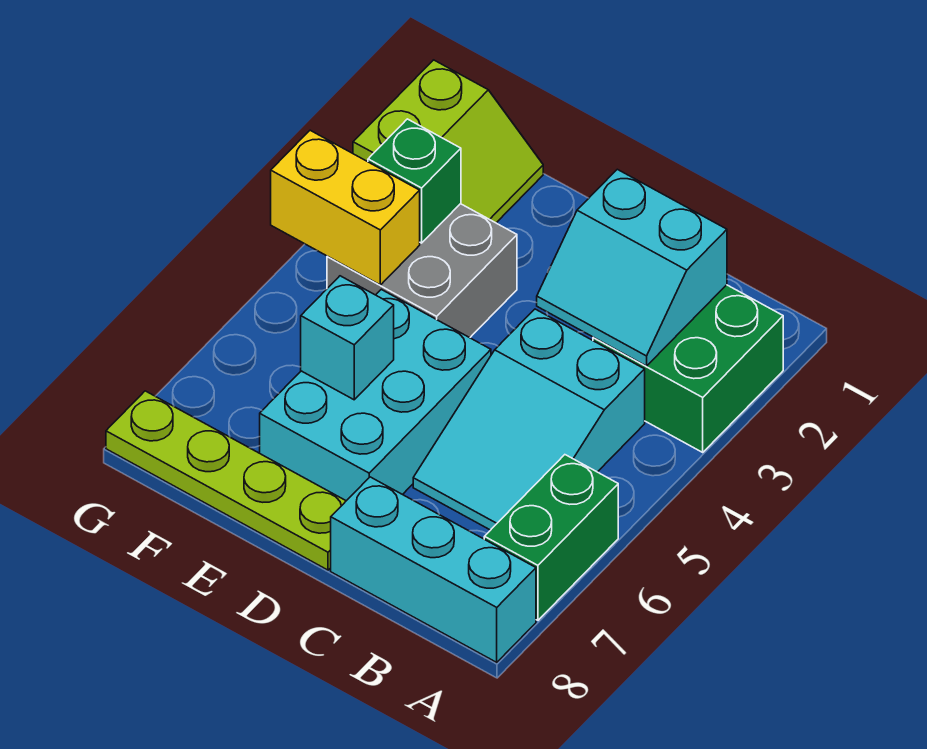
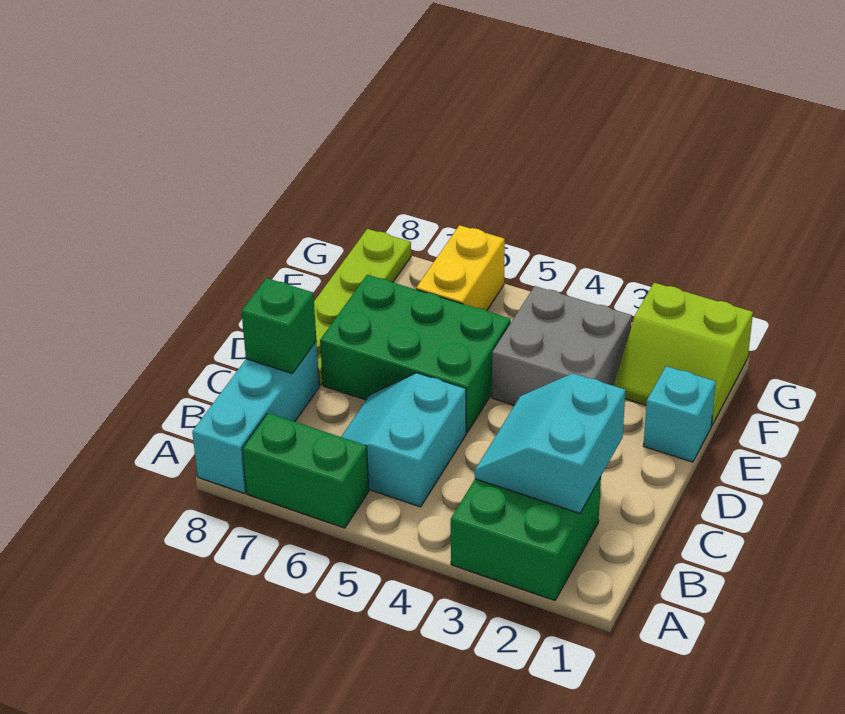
cyan slope B4:C6 level 1 top 4 -> cyan slope B5:C6 level 1 top 5
cyan brick D5:E7 level 1 -> green brick D5:E7 level 1
cyan brick E6 level 2 -> cyan brick E1 level 1
green brick F3 level 2 -> green brick C8 level 2
yellow brick F4:G4 level 2 -> yellow brick F6:G6 level 1

